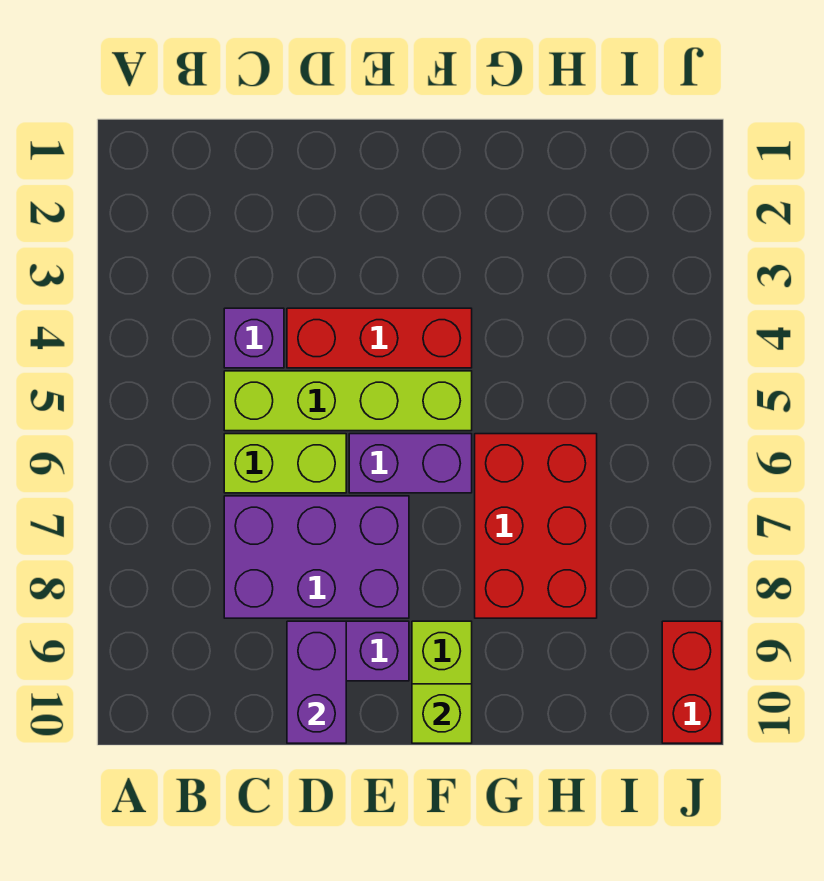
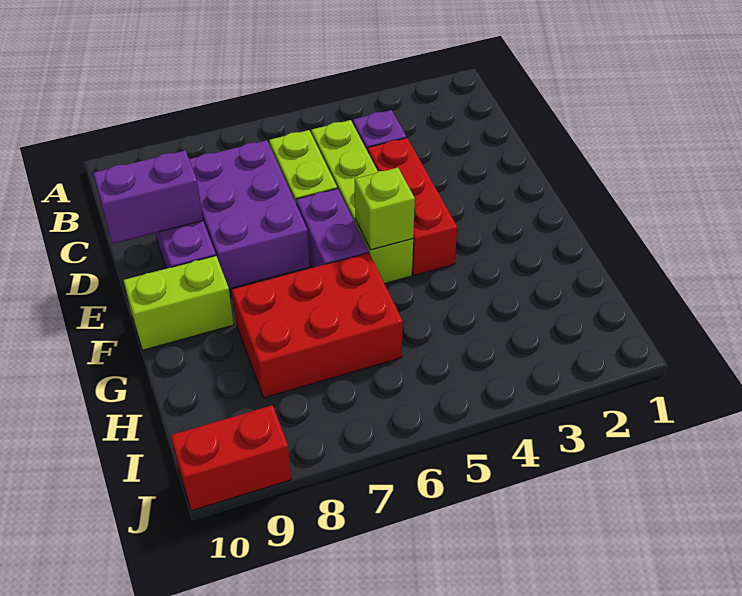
lime brick F10 level 2 -> lime brick F5 level 2

